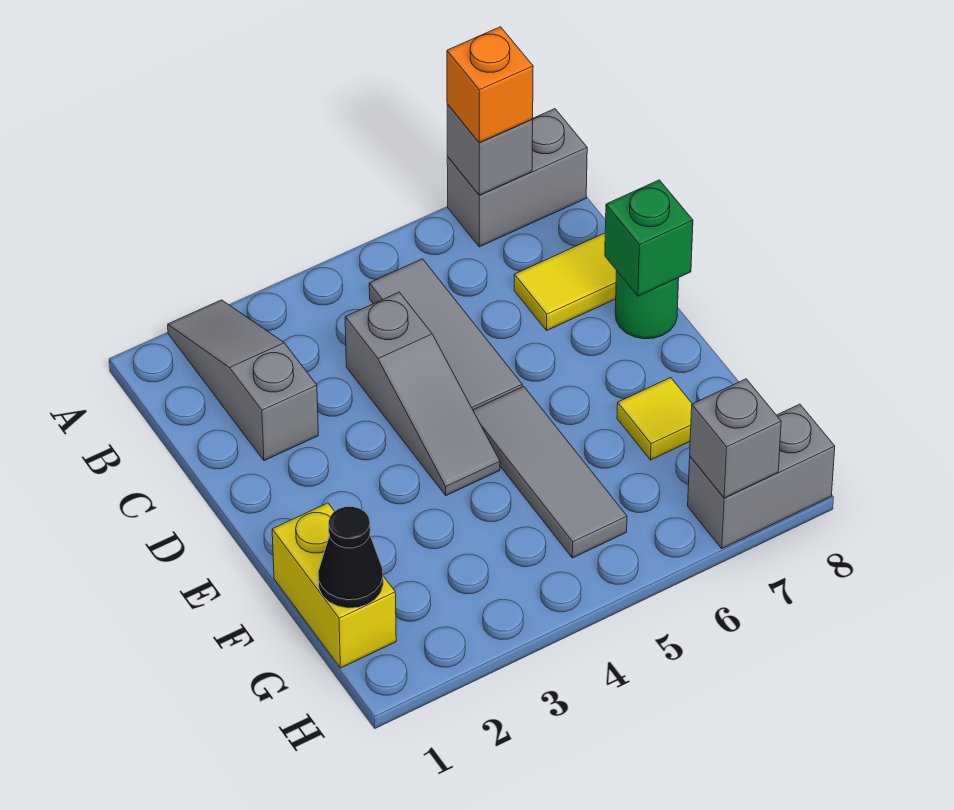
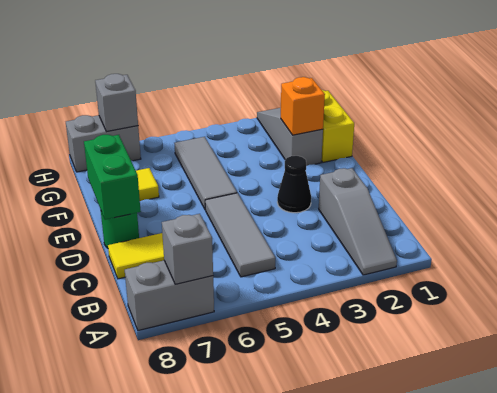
orange brick A7 level 3 -> orange brick F2 level 2
grey slope C4:E4 level 1 top C -> grey slope F2:H2 level 1 top F
green brick D8 level 2 -> green brick D8:E8 level 2
black cone G1 level 2 -> black cone D3 level 1

